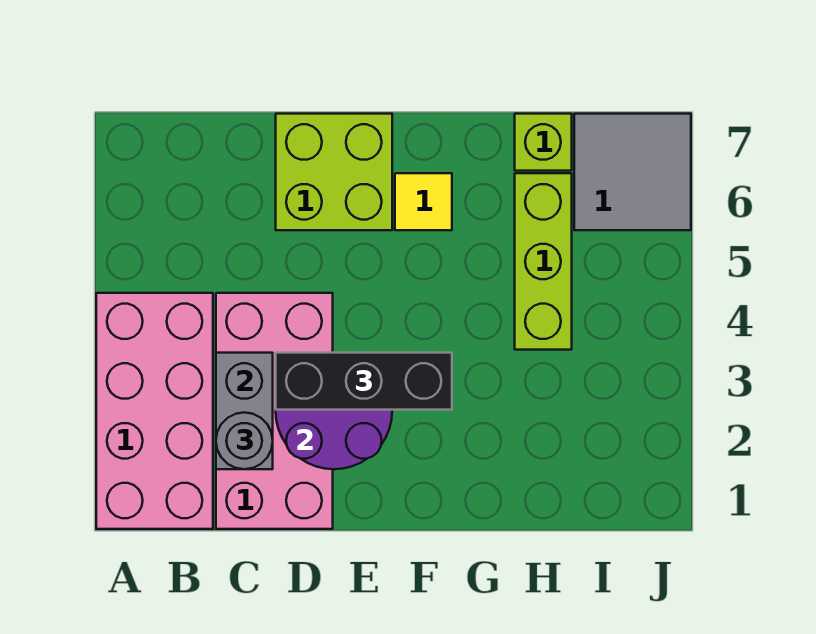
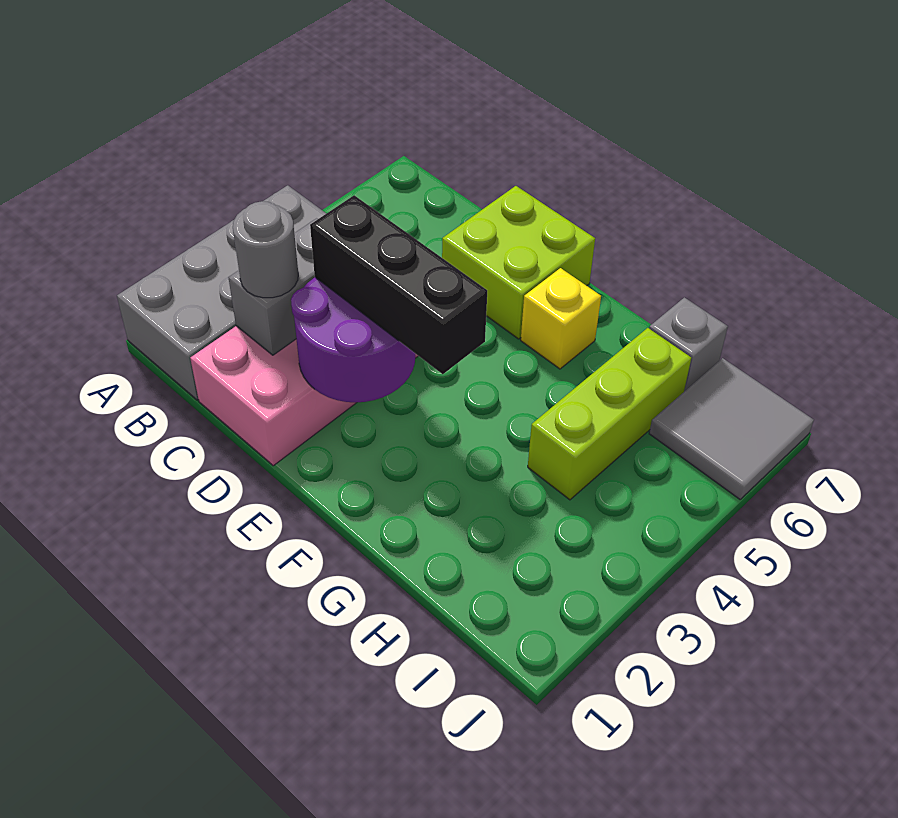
pink brick A1:B4 level 1 -> grey brick A1:B4 level 1
yellow tile F6 level 1 -> yellow brick F6 level 1
lime brick H7 level 1 -> grey brick H7 level 1

